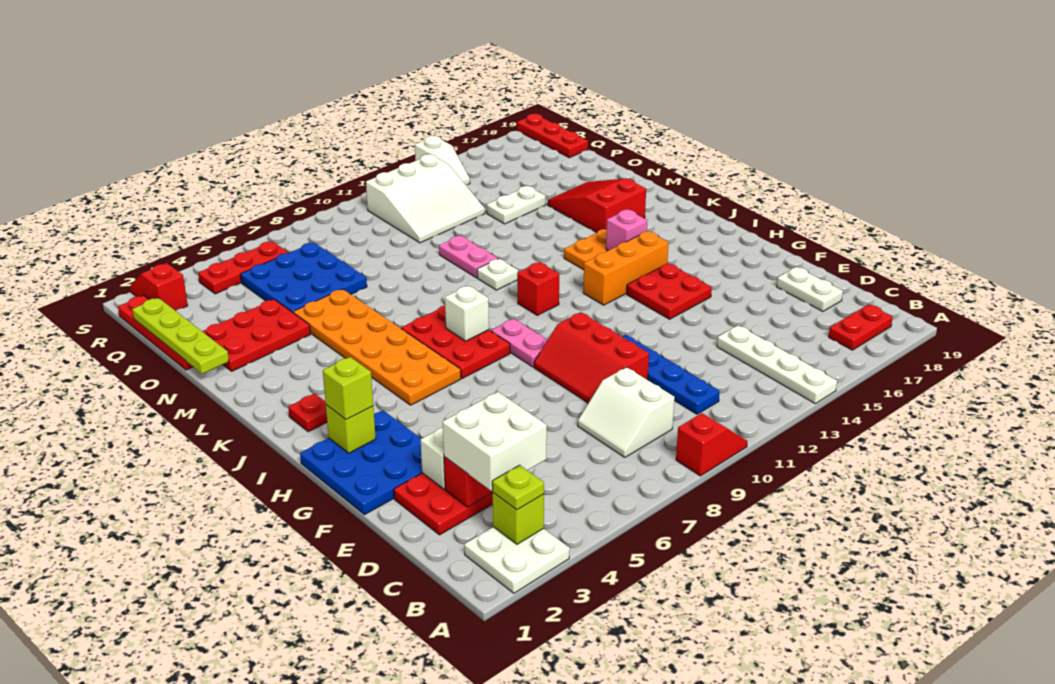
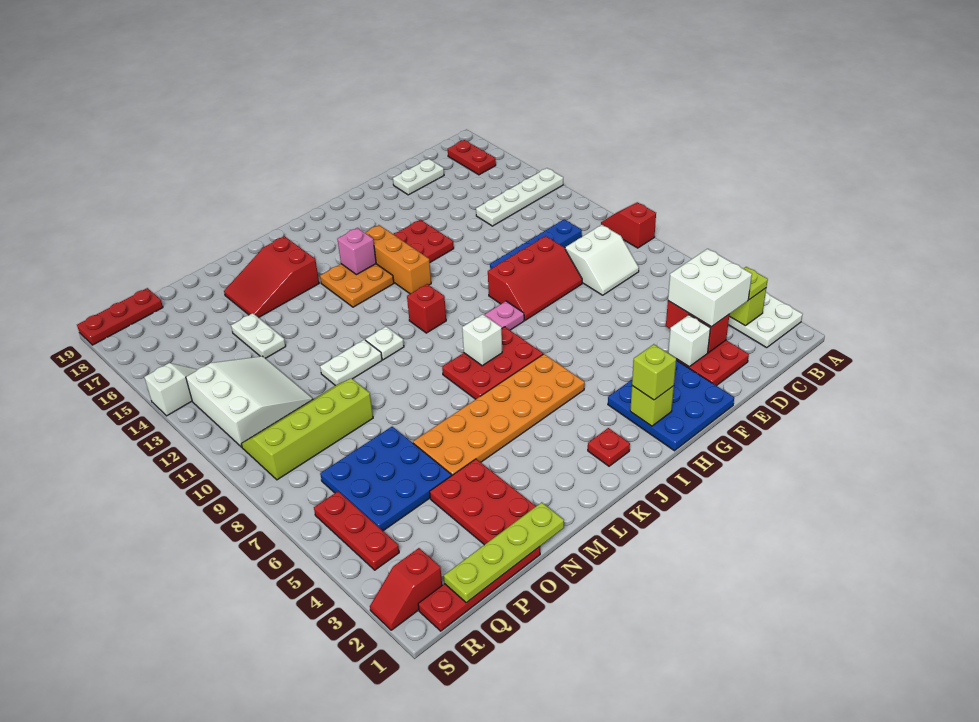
pink plate M11:N11 level 1 -> white plate M11:N11 level 1
none -> lime slope O9:R10 level 1 top 9

